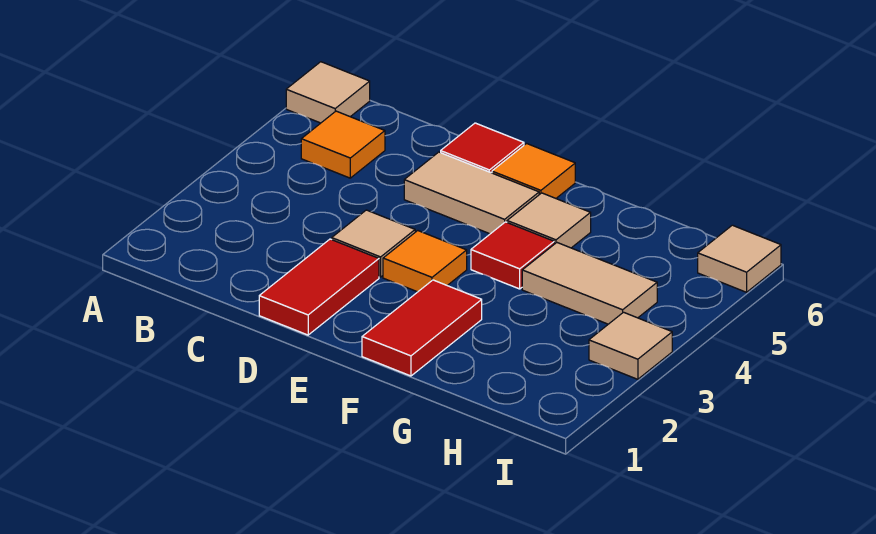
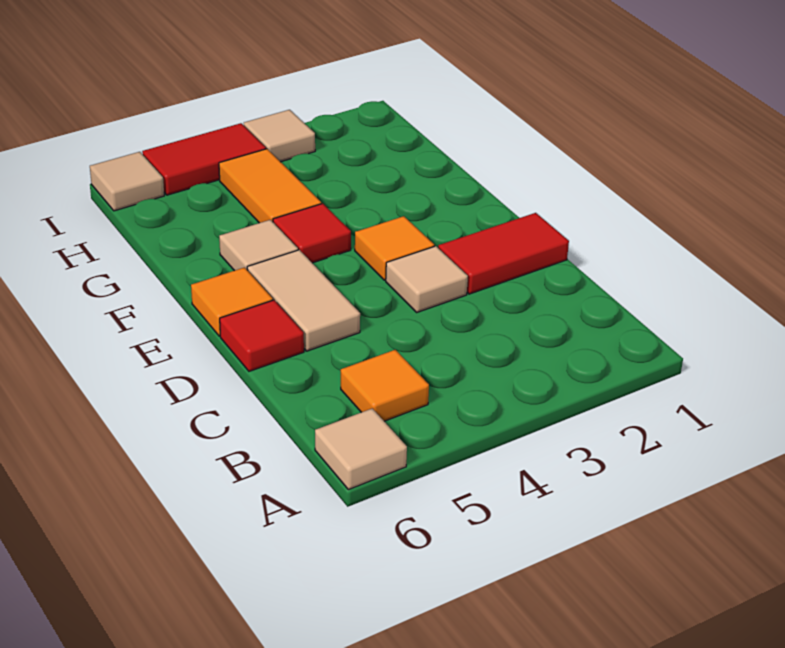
red tile F1:F2 level 1 -> red tile I4:I5 level 1
tan tile G4:H4 level 1 -> orange tile G4:H4 level 1

